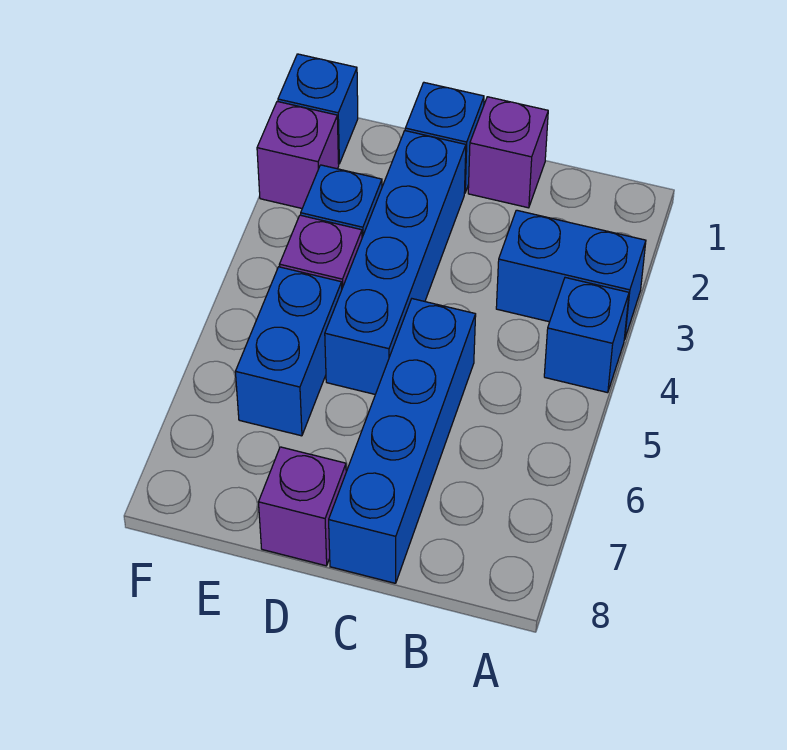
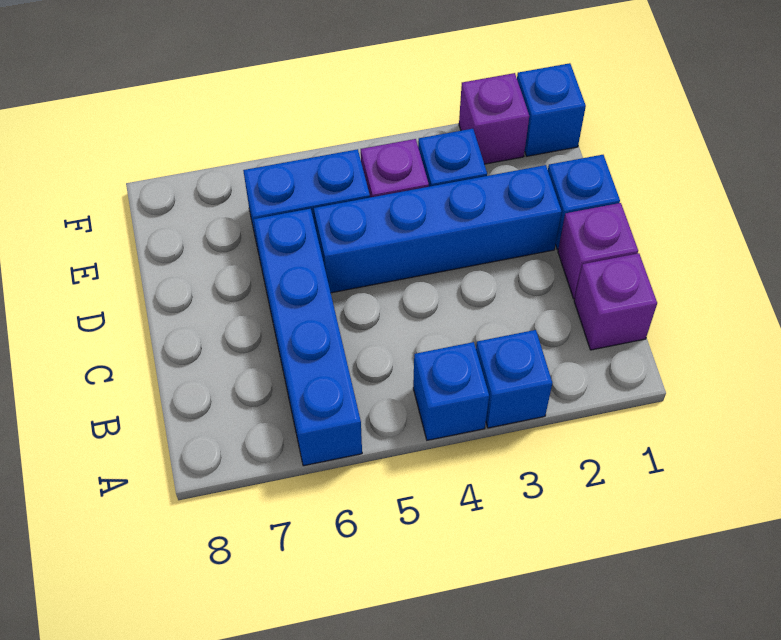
blue brick A3:B3 level 1 -> blue brick A3 level 1
blue brick C5:C8 level 1 -> blue brick A6:D6 level 1
purple brick D8 level 1 -> purple brick B1 level 1

